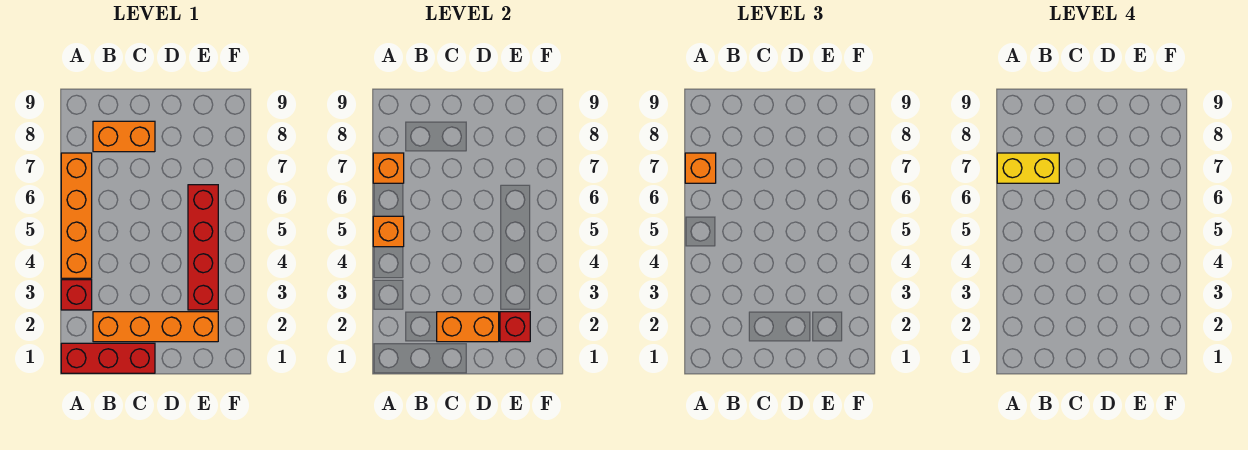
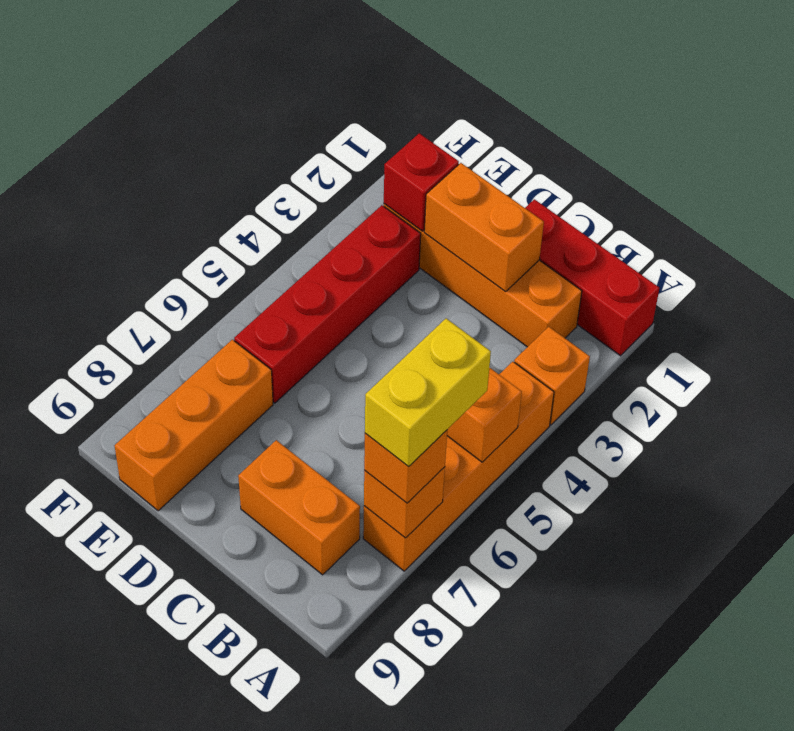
red brick A3 level 1 -> orange brick A3 level 1
yellow brick A7:B7 level 4 -> yellow brick A6:A7 level 4
none -> orange brick E7:E9 level 1

